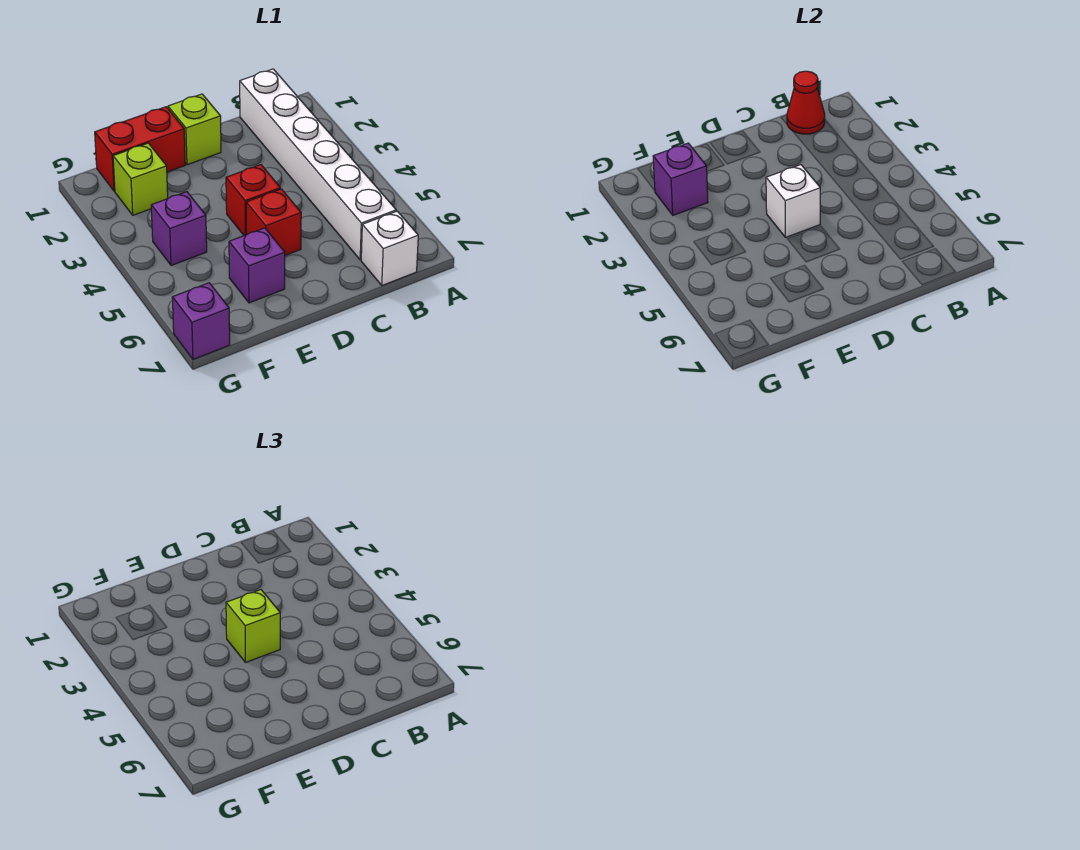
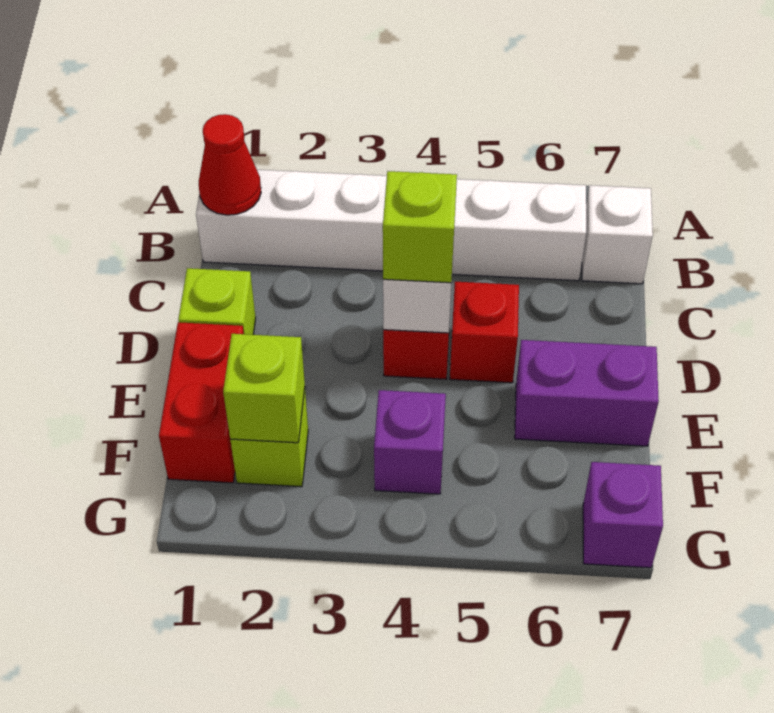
purple brick E6 level 1 -> purple brick E6:E7 level 1
purple brick F2 level 2 -> lime brick F2 level 2

